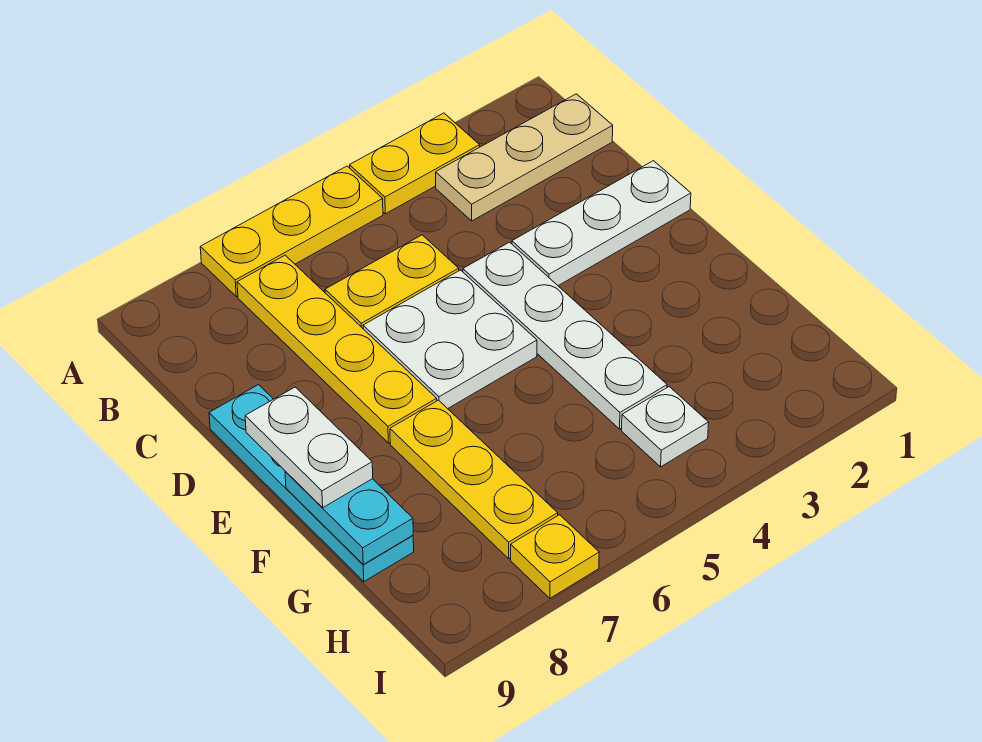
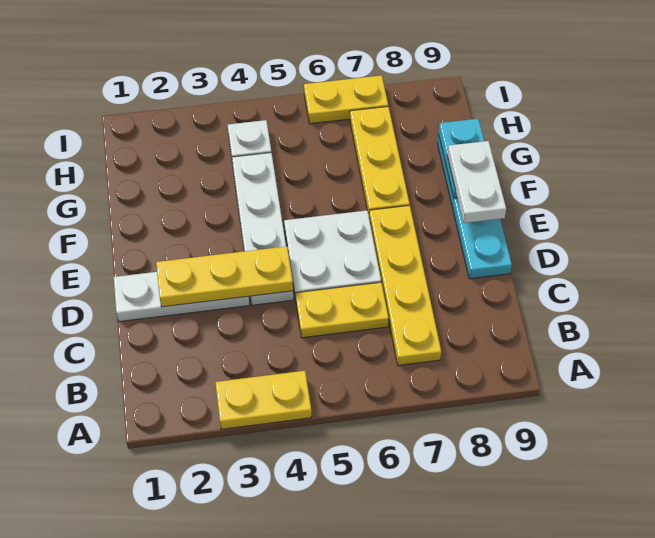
yellow plate A5:A7 level 1 -> yellow plate D2:D4 level 2
tan plate B1:B3 level 1 -> none
yellow plate I7 level 1 -> yellow plate I6:I7 level 1

